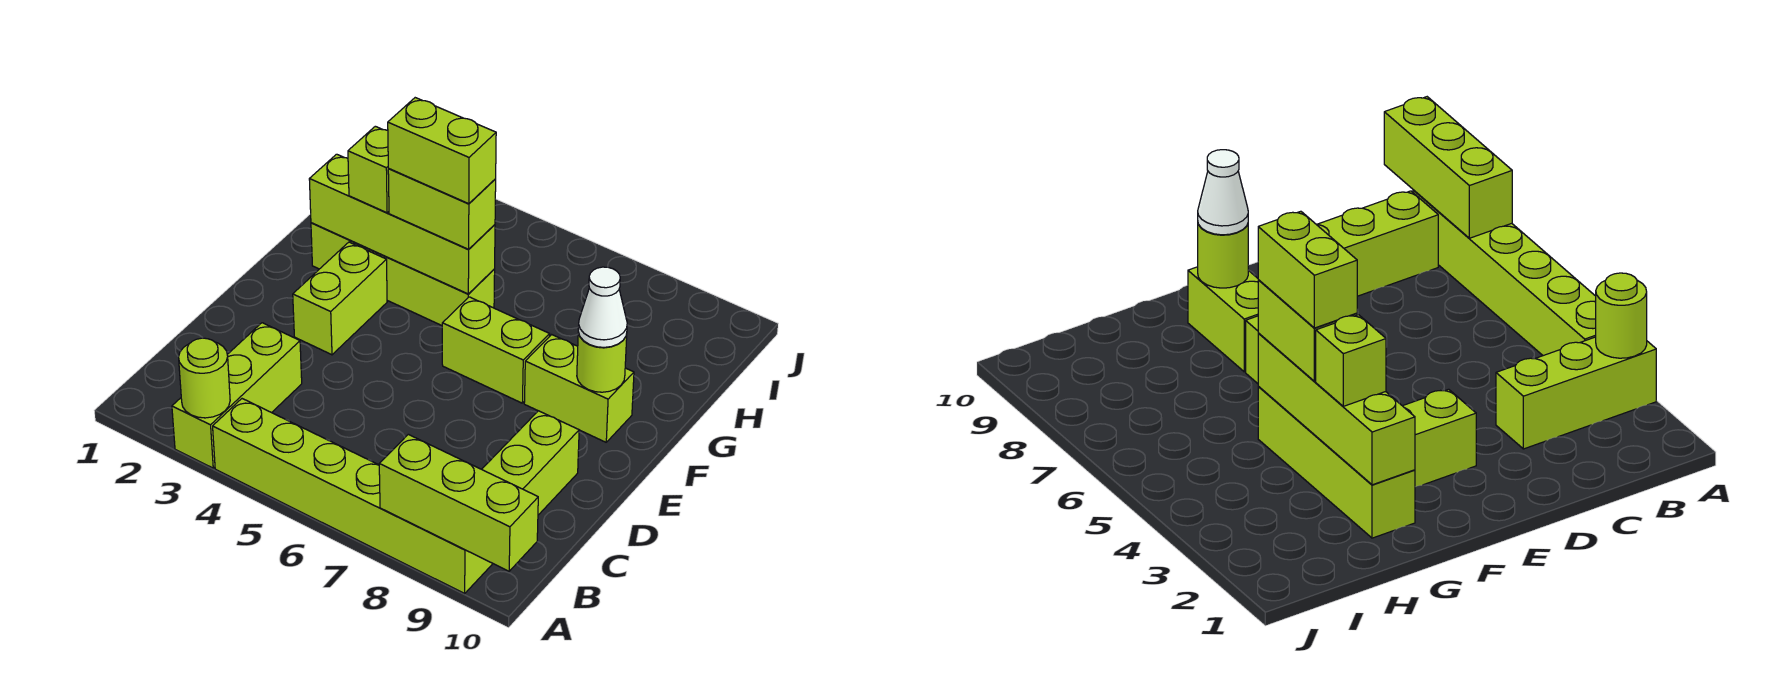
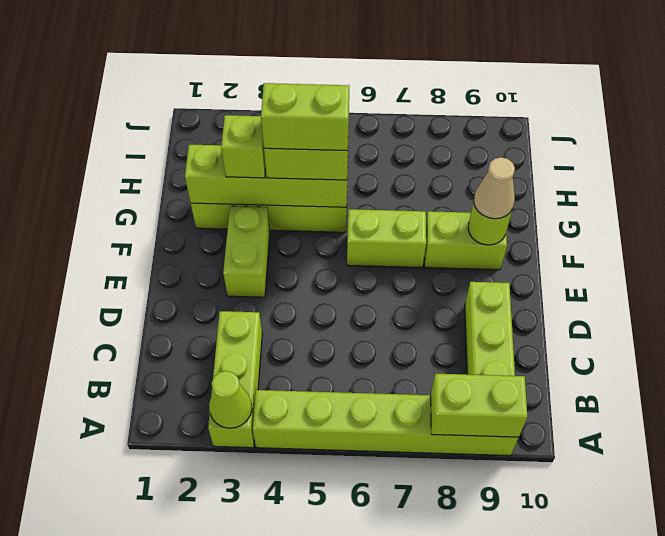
lime round brick A3 level 2 -> lime cone A3 level 2
lime brick A8:A10 level 2 -> lime brick A8:A9 level 2
white cone F9 level 3 -> tan cone F9 level 3

